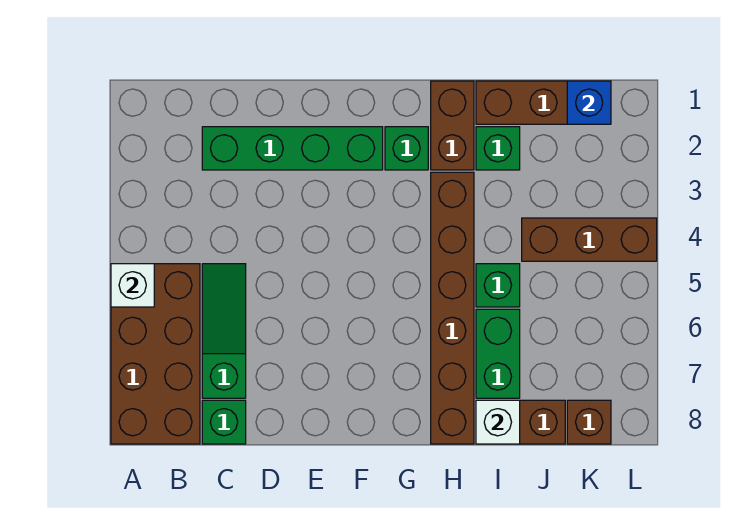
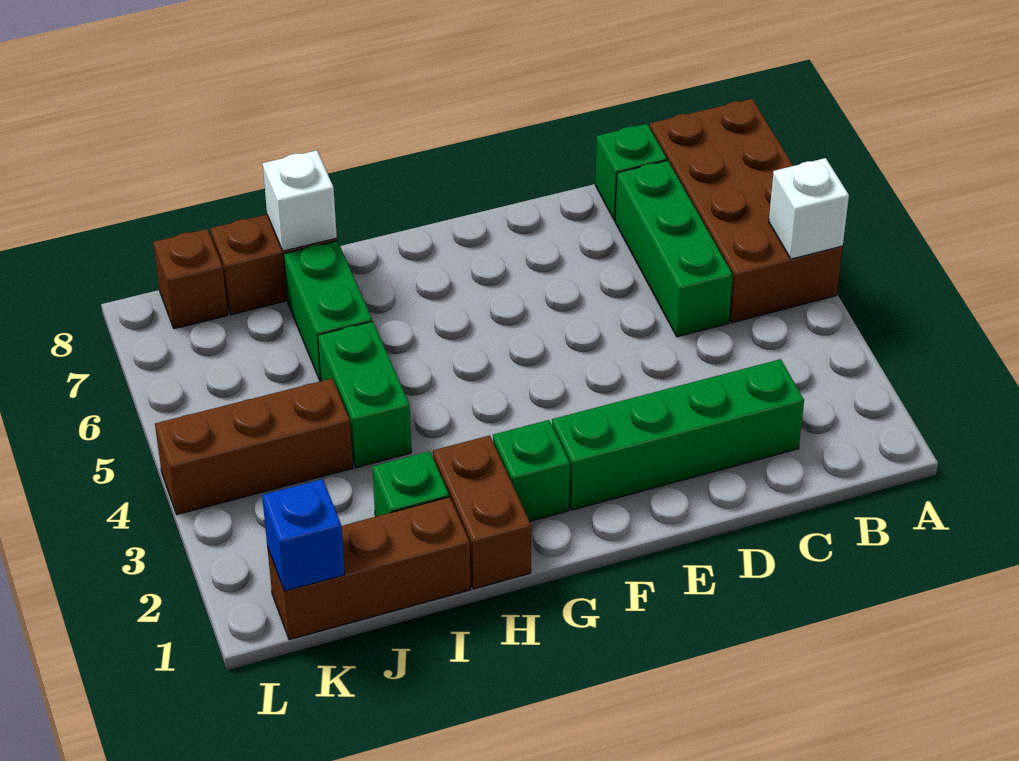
green slope C5:C7 level 1 top 7 -> green brick C5:C7 level 1
brown brick H3:H8 level 1 -> none
green brick I5 level 1 -> green brick I4:I5 level 1

